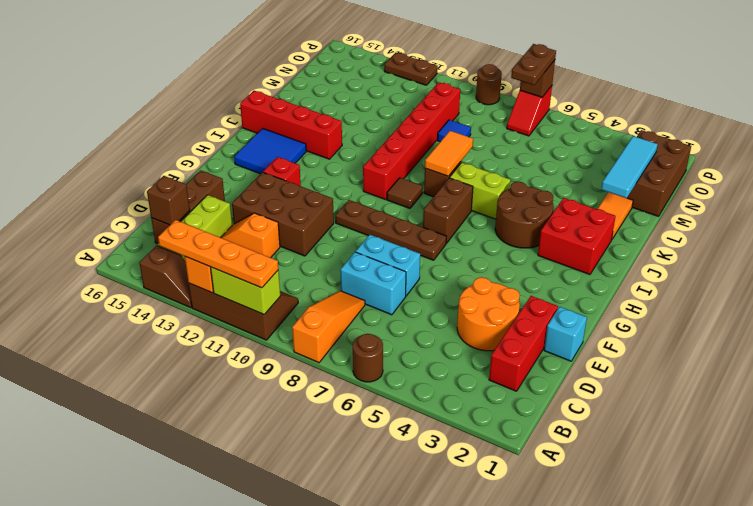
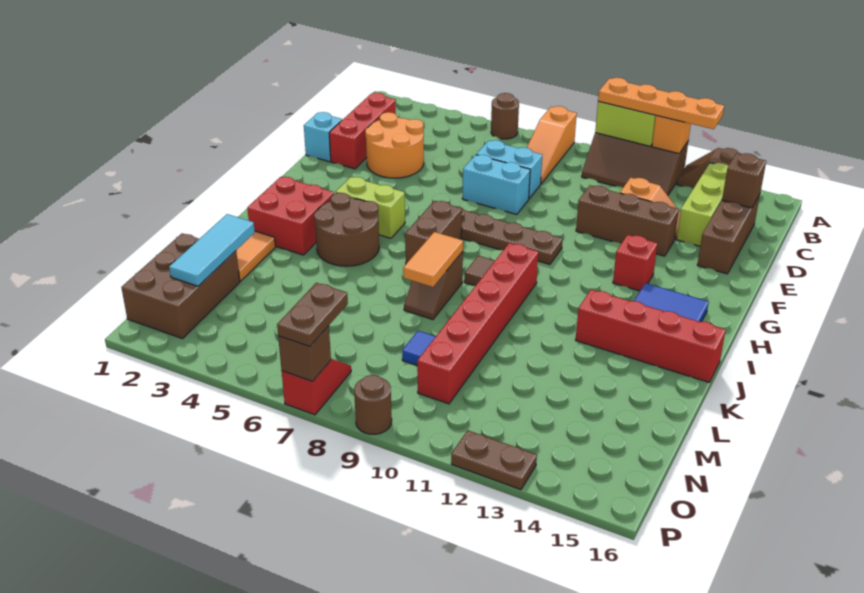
brown brick E11:F13 level 1 -> brown brick E11:E13 level 1
lime brick J6:J7 level 1 -> lime brick H4:H5 level 1

